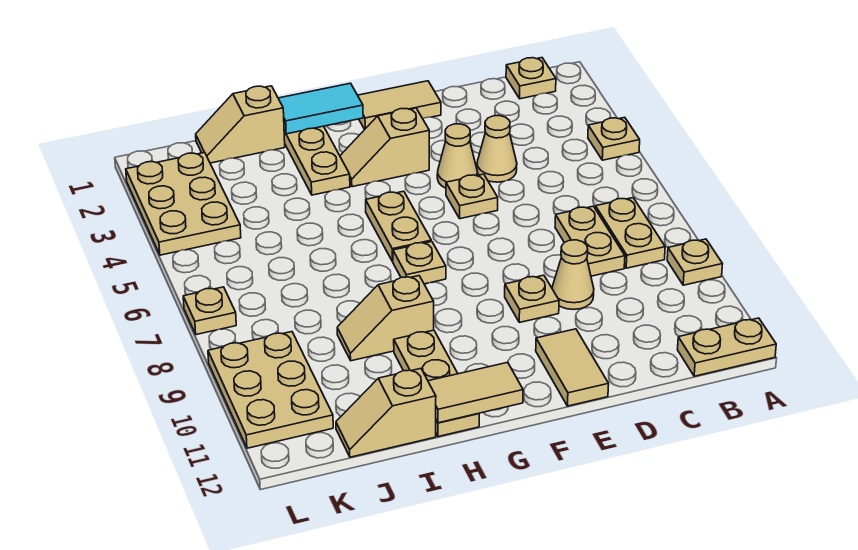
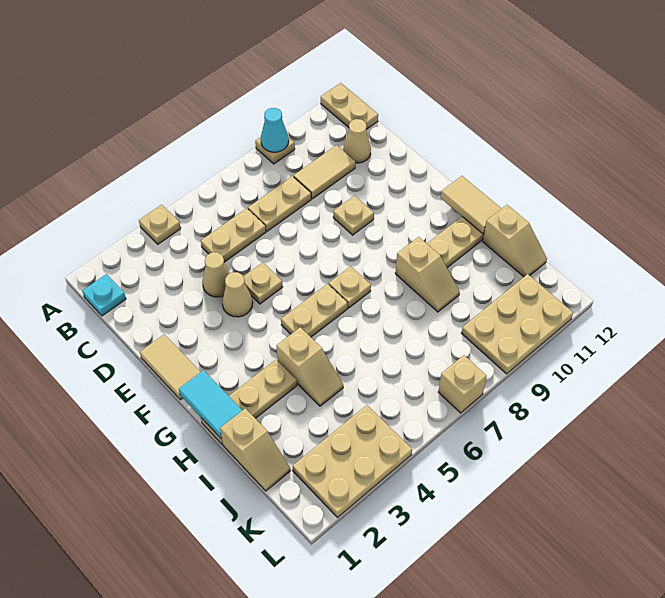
none -> cyan cone A9 level 2
tan plate B1 level 1 -> cyan plate B1 level 1
tan plate B7:B8 level 1 -> tan plate C5:C6 level 1
tan cone D9 level 1 -> tan cone C11 level 1
tan tile E11:E12 level 1 -> tan tile C9:C10 level 1
tan slope F3:G3 level 1 top F -> tan slope H4:I4 level 1 top H
tan plate L7 level 1 -> tan brick L7 level 1

